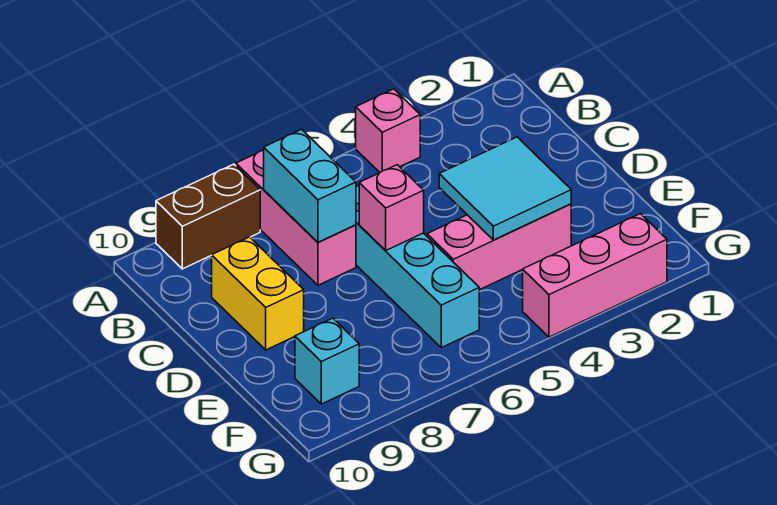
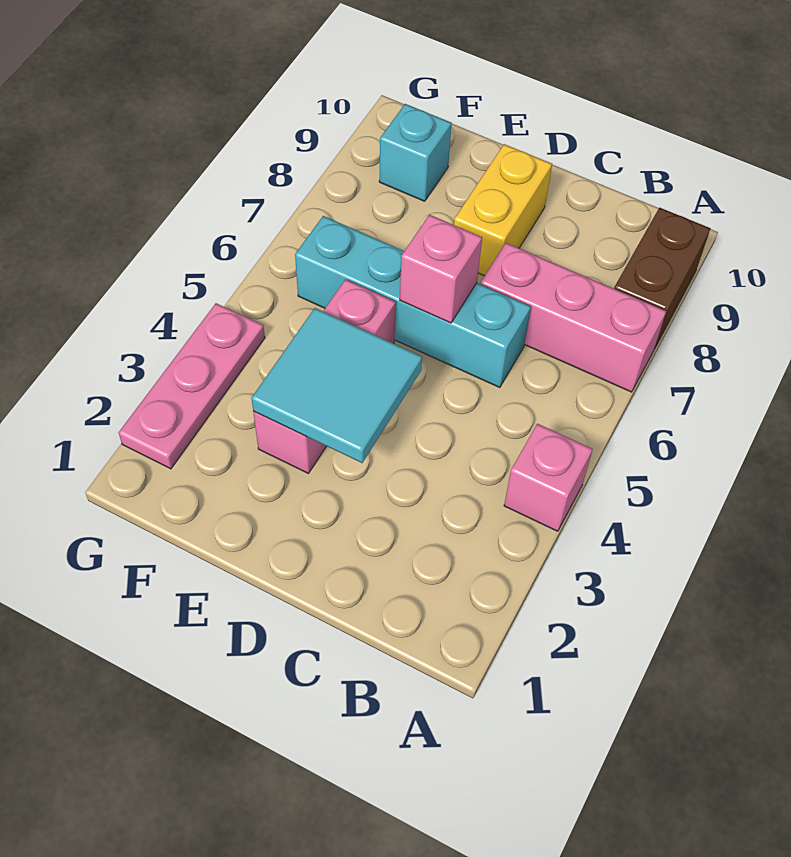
cyan brick B7:C7 level 2 -> none
yellow brick C9:D9 level 1 -> yellow brick D8:D9 level 1
pink brick G2:G4 level 1 -> pink plate G2:G4 level 1

